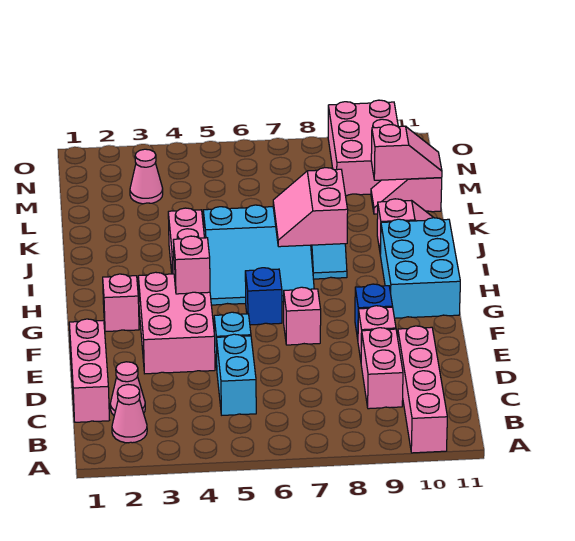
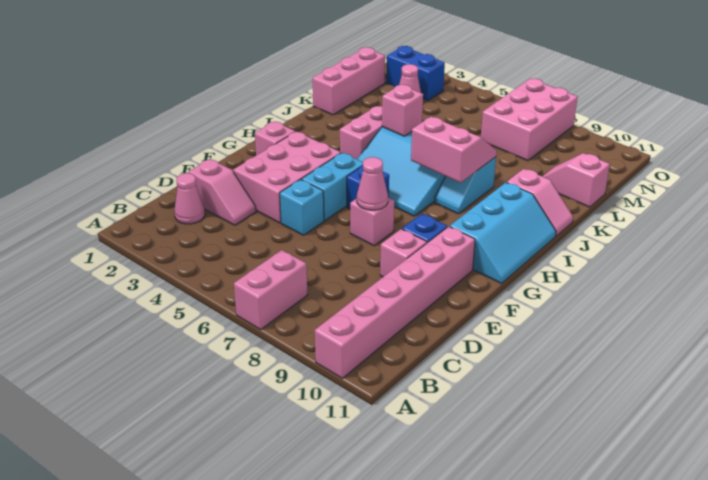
pink brick A10:D10 level 1 -> pink brick A10:F10 level 1
pink cone B2 level 1 -> pink cone F7 level 2
pink brick C1:E1 level 1 -> pink brick K1:M1 level 1
cyan brick C5:D5 level 1 -> cyan brick F5:G5 level 1
pink brick C9:D9 level 1 -> pink brick A7:B7 level 1
pink brick G4 level 2 -> pink brick J5 level 2
cyan brick G10:I11 level 1 -> cyan slope G10:I11 level 1 top 10
pink slope I7:J8 level 2 top 8 -> pink slope I7:J8 level 2 top I
pink slope L10:L11 level 2 top 10 -> pink slope D2:D3 level 1 top 2
pink brick M9:O10 level 1 -> pink brick M7:O8 level 1
none -> blue brick N2:N3 level 1

